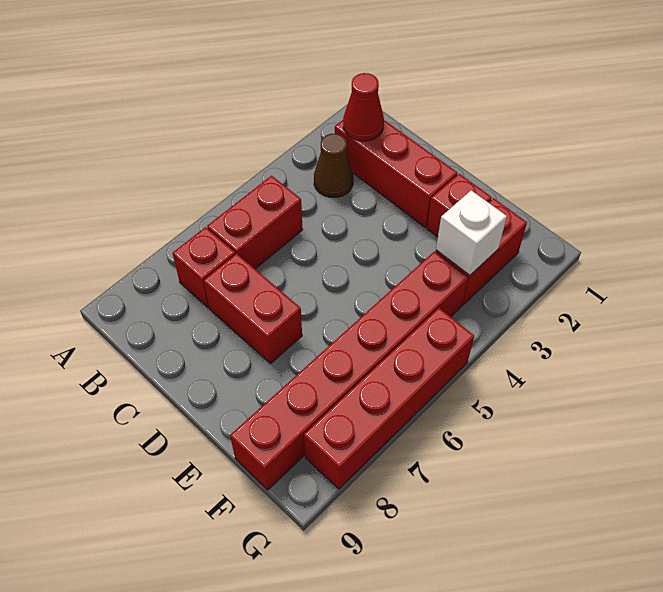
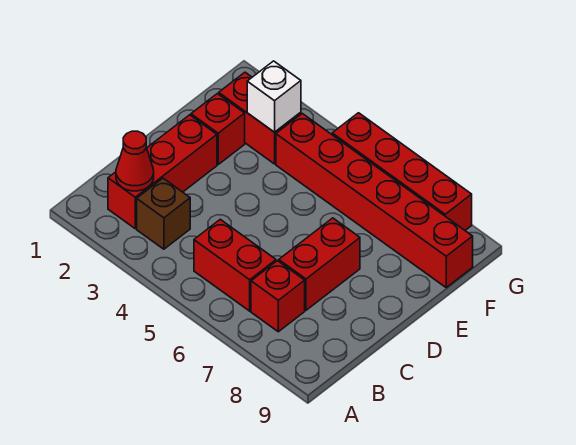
brown cone B3 level 1 -> brown brick B3 level 1

